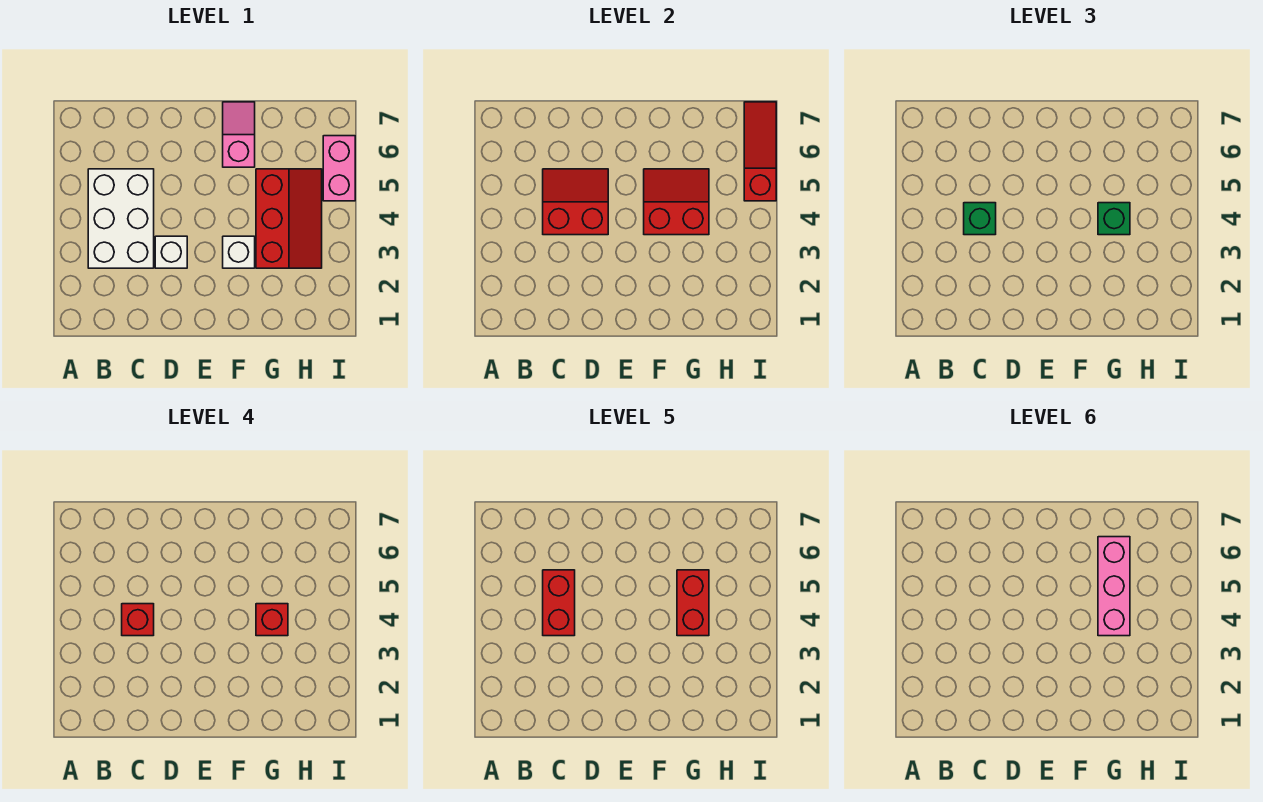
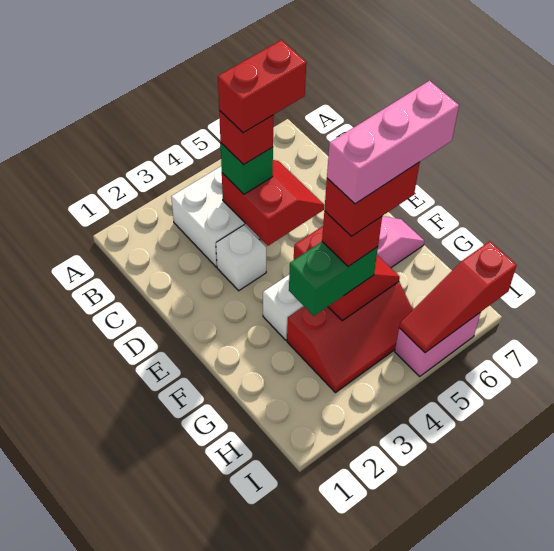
green brick G4 level 3 -> green brick G3:G4 level 3
red slope I5:I7 level 2 top 5 -> red slope I5:I7 level 2 top 7

